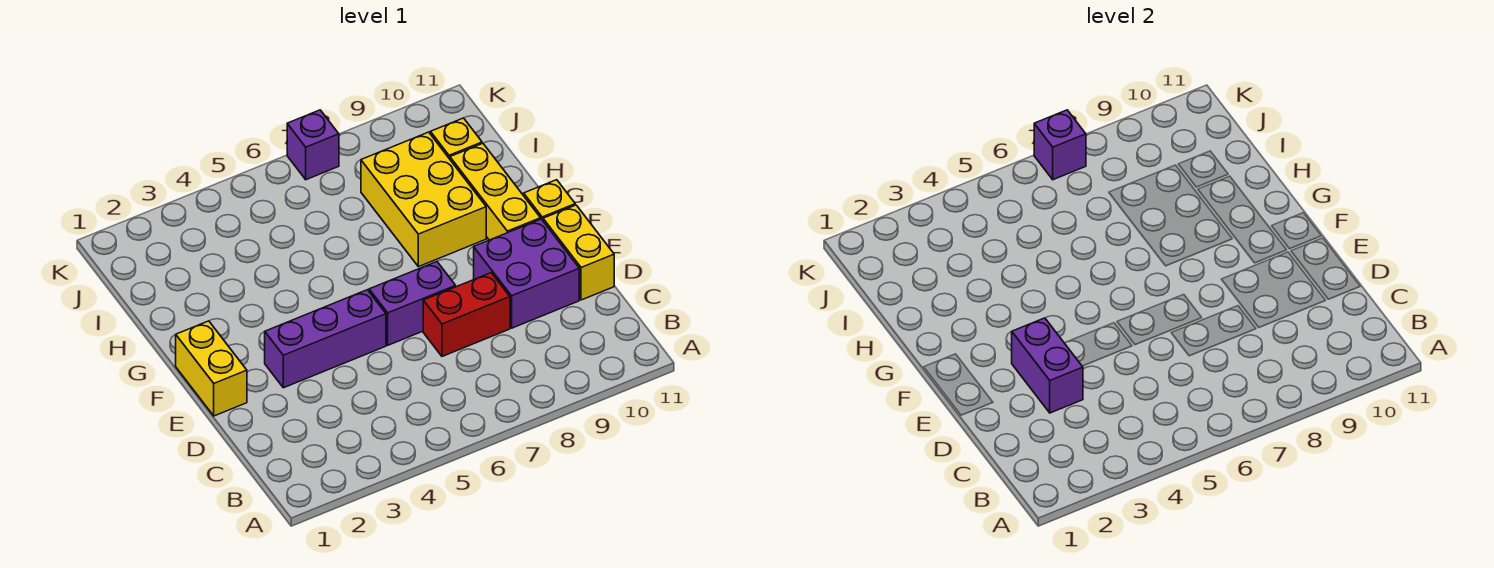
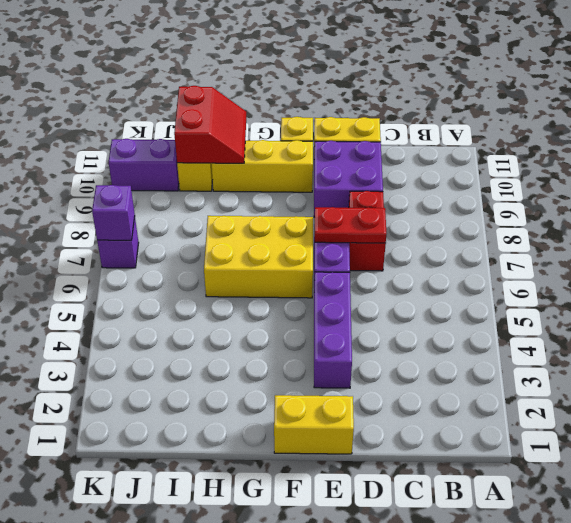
purple brick D3:E3 level 2 -> purple brick J10:K10 level 1
none -> red plate D7:E7 level 2
yellow brick G8:I9 level 1 -> yellow brick F6:H7 level 1
none -> red slope H10:I11 level 2 top I

